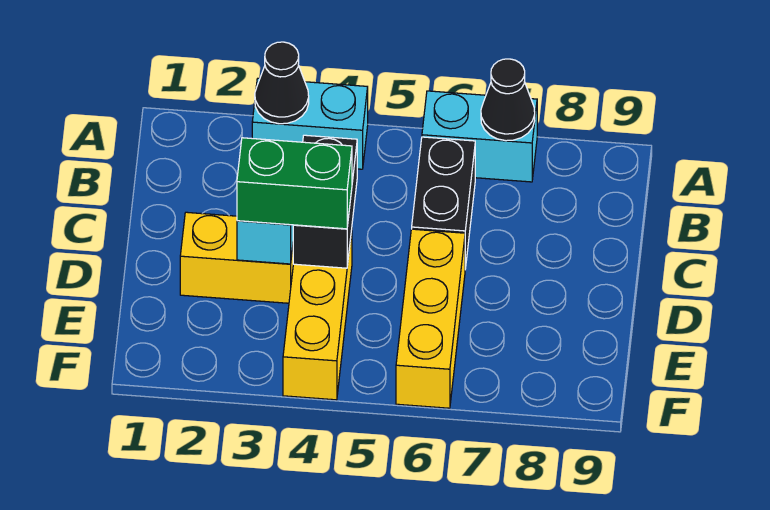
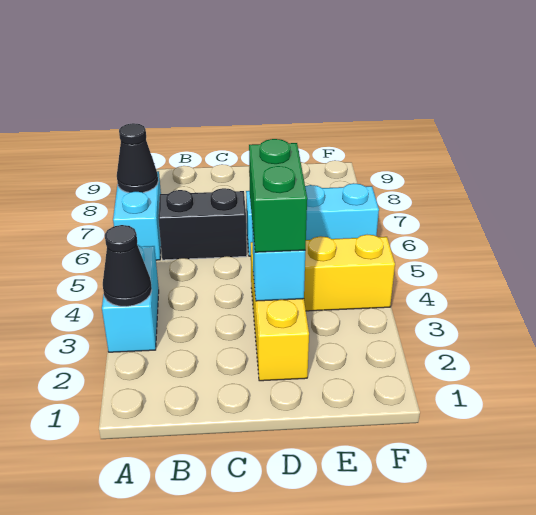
black brick C4:D4 level 2 -> none
yellow brick D6:F6 level 1 -> cyan brick D6:F6 level 1

